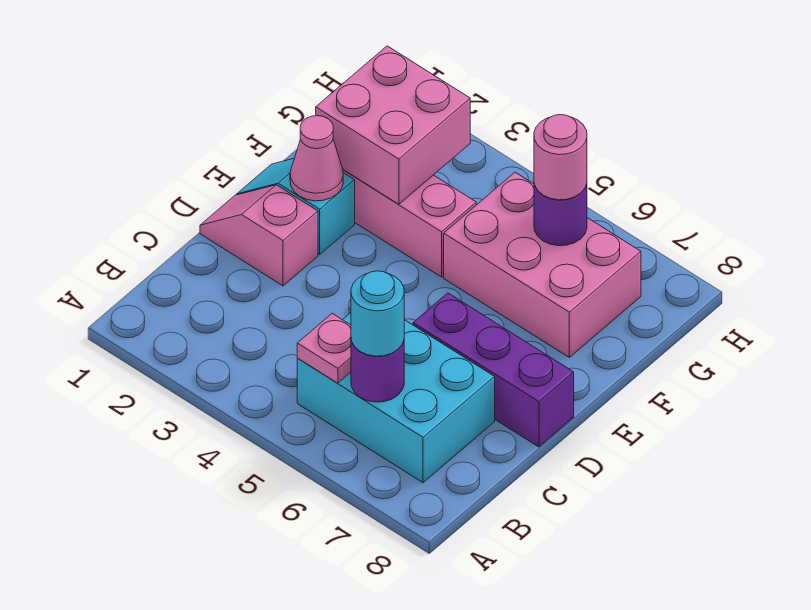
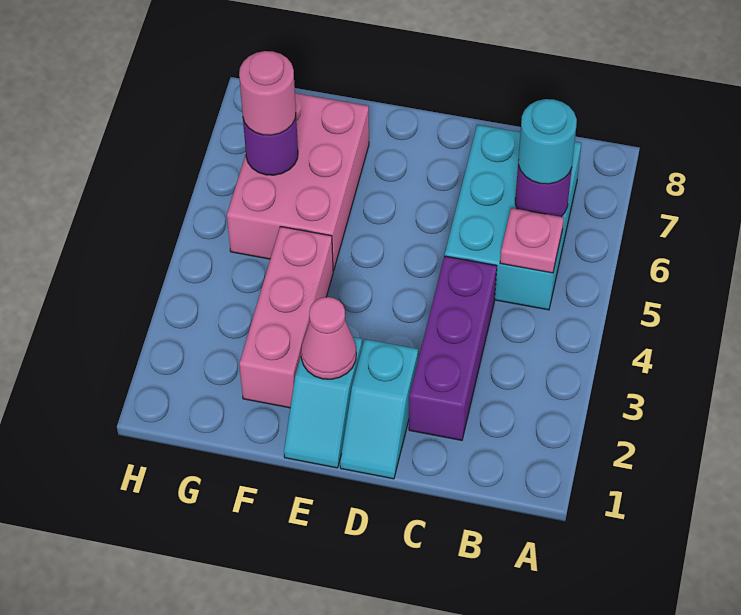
pink slope D1:D2 level 1 top 2 -> cyan slope D1:D2 level 1 top 2
purple brick D6:D8 level 1 -> purple brick C2:C4 level 1
pink brick F2:G3 level 2 -> none

